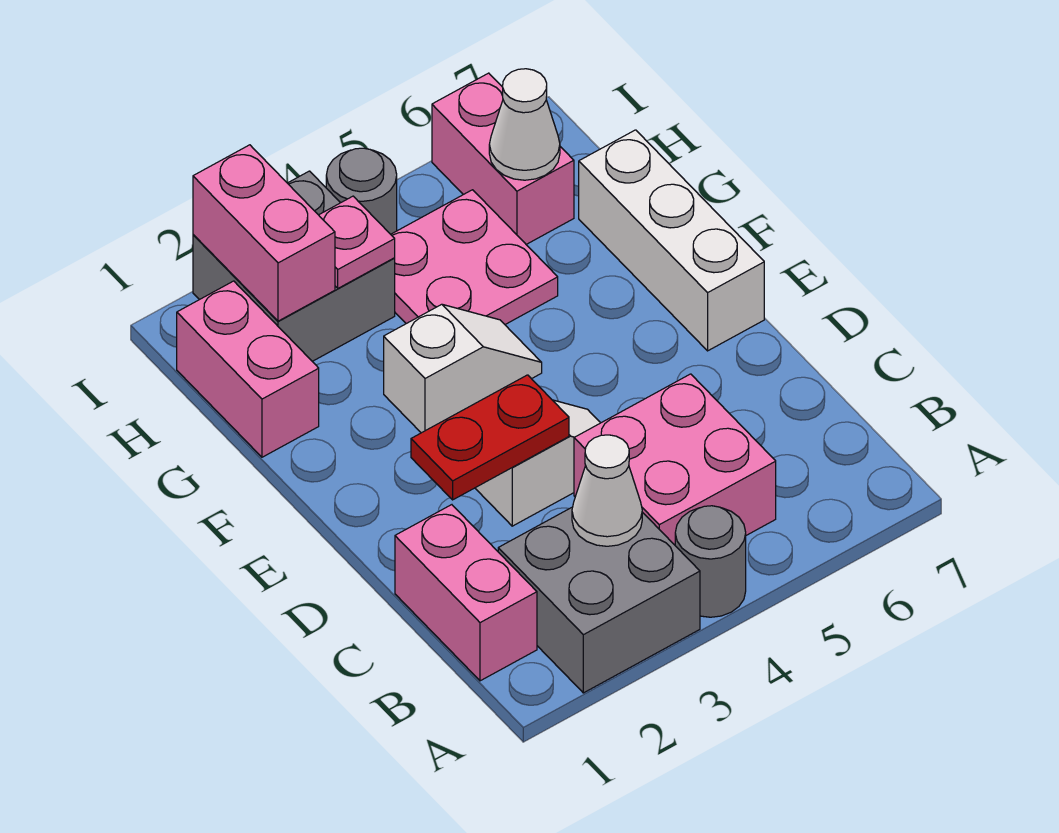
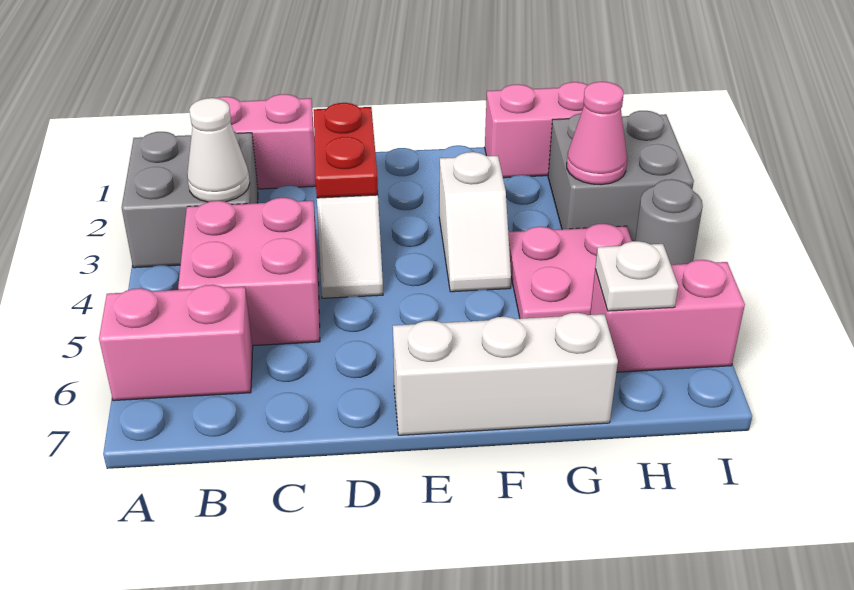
grey round brick A4 level 1 -> none
pink brick H2:I2 level 2 -> pink brick A6:B6 level 1
pink plate H3 level 2 -> pink cone H3 level 2
white cone H6 level 2 -> white plate H6 level 2

